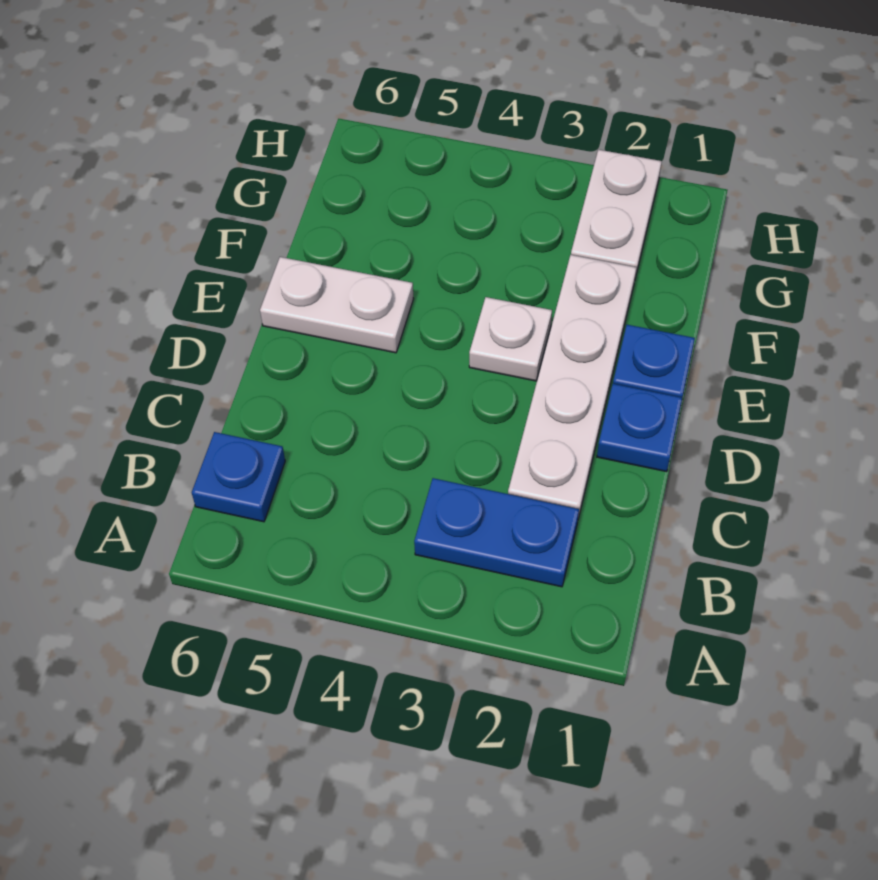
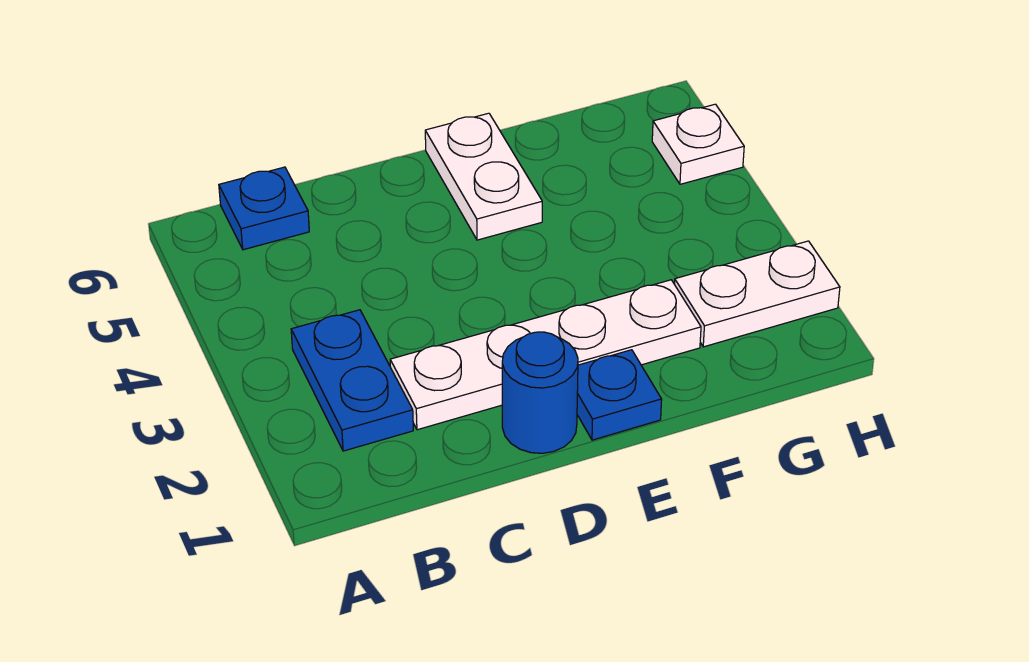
blue plate D1 level 1 -> blue round brick D1 level 1
white plate E3 level 1 -> white plate H5 level 1

